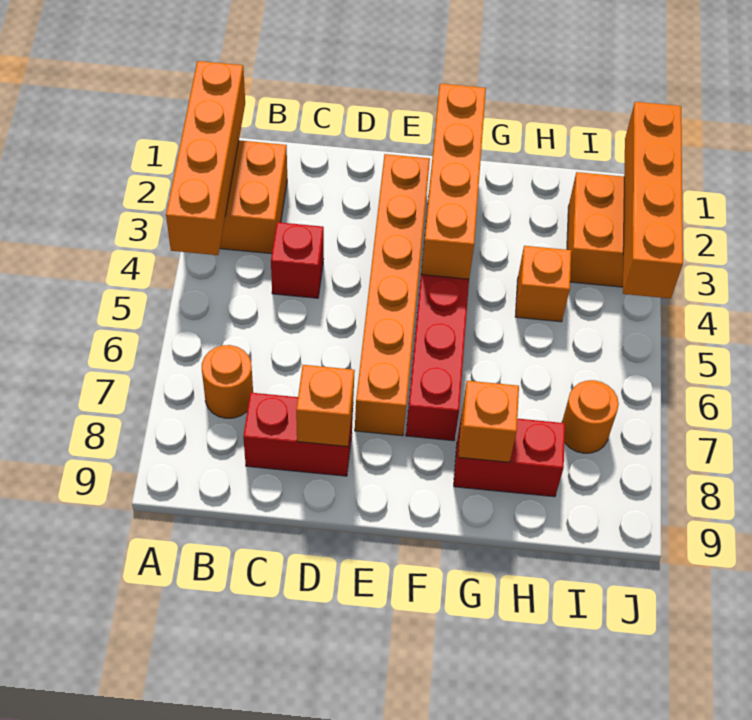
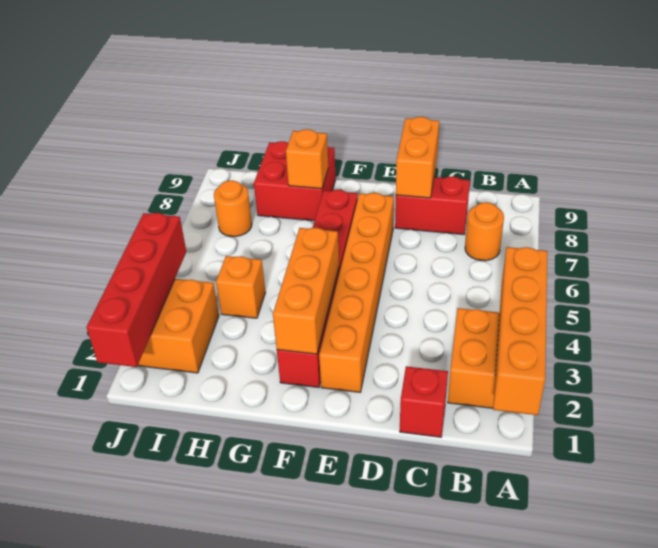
red brick C4 level 1 -> red brick C1 level 1
orange brick D8 level 2 -> orange brick D8:D9 level 2
orange brick F1:F4 level 2 -> orange brick F2:F4 level 2
red brick G8:H8 level 1 -> red brick G8:H9 level 1
orange brick J1:J4 level 2 -> red brick J1:J4 level 2

